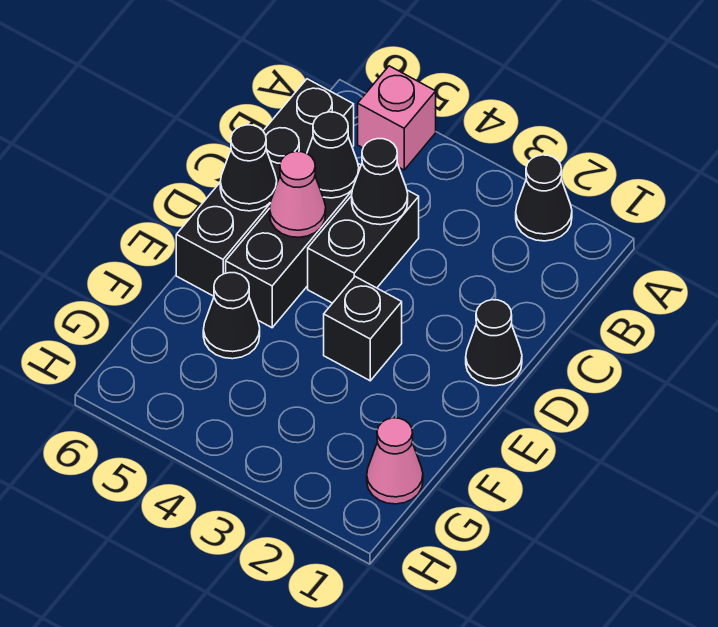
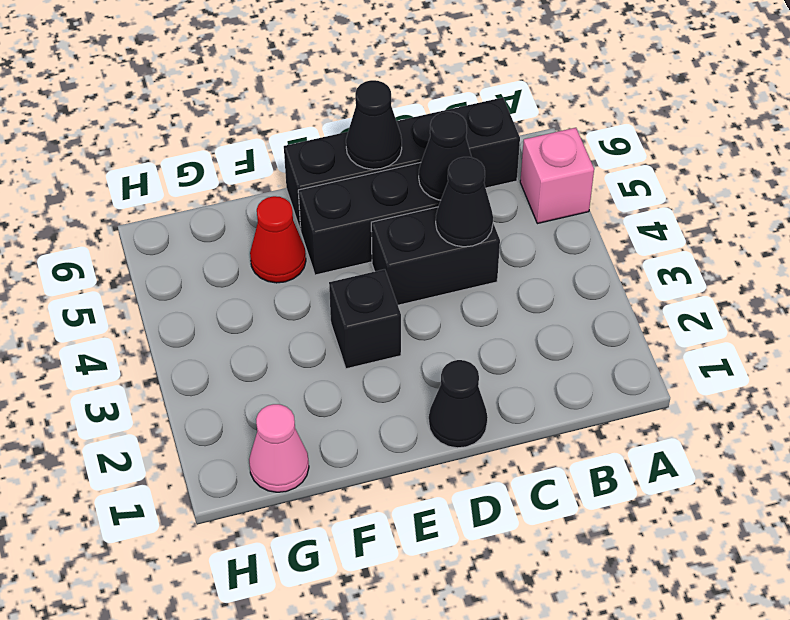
black cone A2 level 1 -> none
pink cone D5 level 2 -> none
black cone F5 level 1 -> red cone F5 level 1

